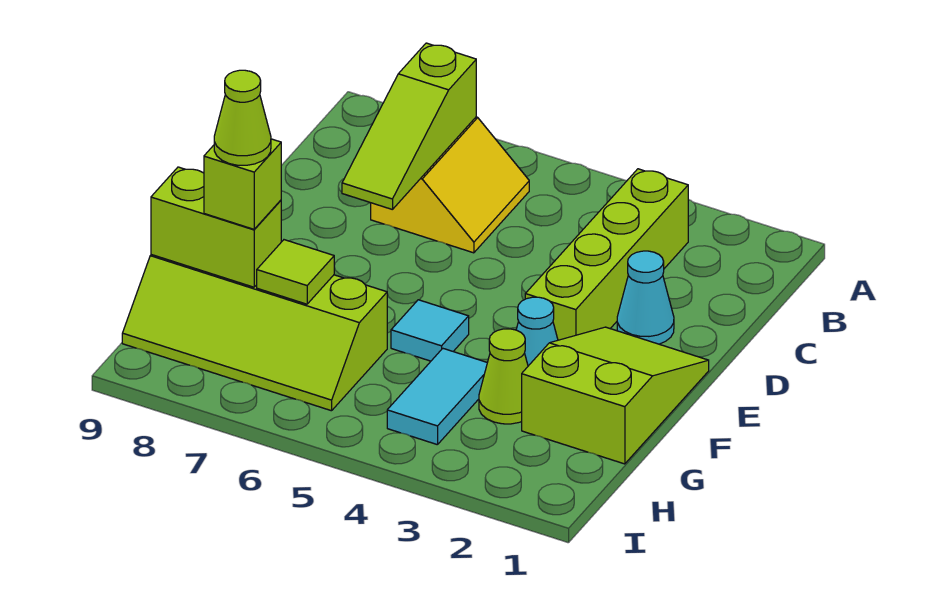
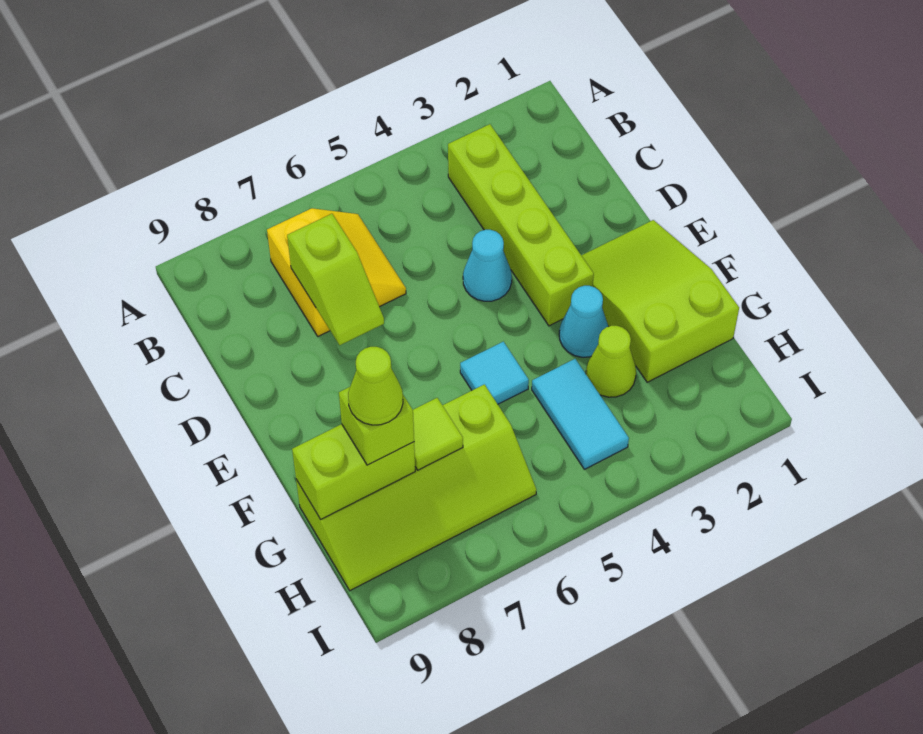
lime slope B7:D7 level 2 top B -> lime slope C7:D7 level 2 top C
cyan cone D2 level 1 -> cyan cone D4 level 1

